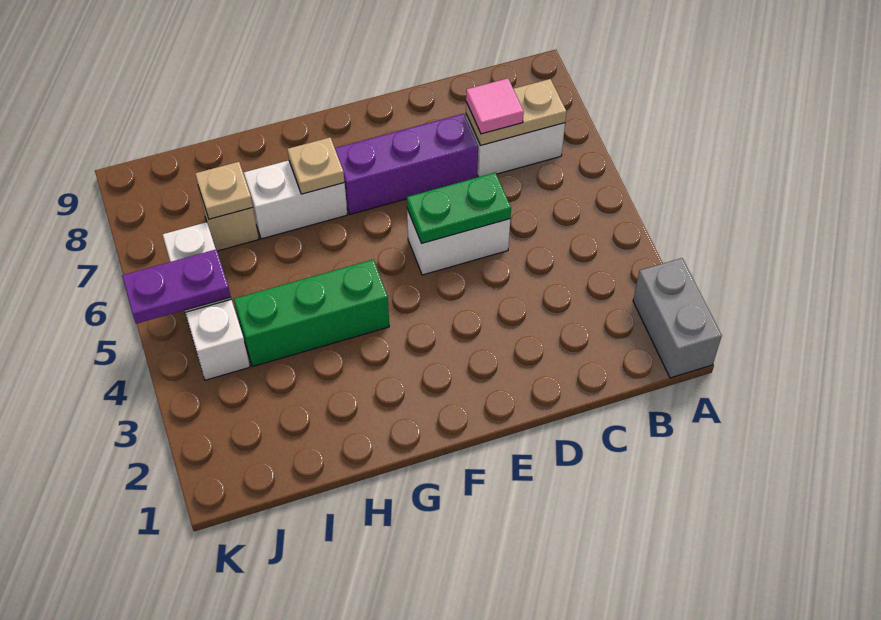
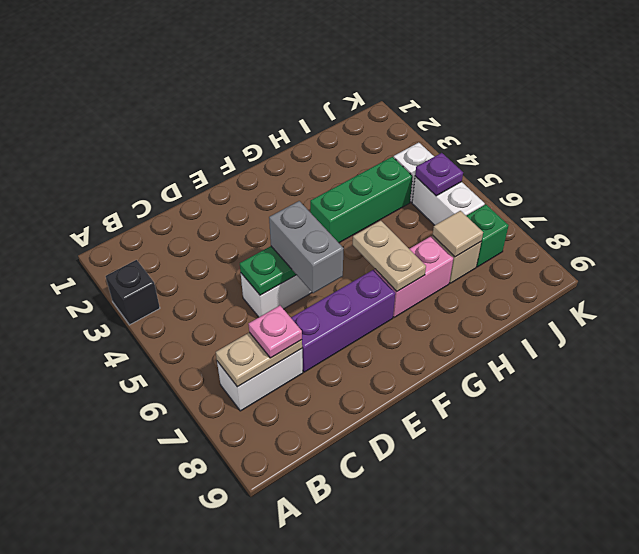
grey brick A1:A2 level 1 -> grey brick E5:E6 level 3
none -> black brick A3 level 1
pink tile C7 level 3 -> pink plate C7 level 3
white brick G7:H7 level 1 -> pink brick G7:H7 level 1
tan plate G7 level 2 -> tan plate G6:G7 level 2
tan plate I7 level 2 -> tan tile I7 level 2
purple plate J5:K5 level 2 -> purple plate J5 level 2
none -> green brick J7 level 1

